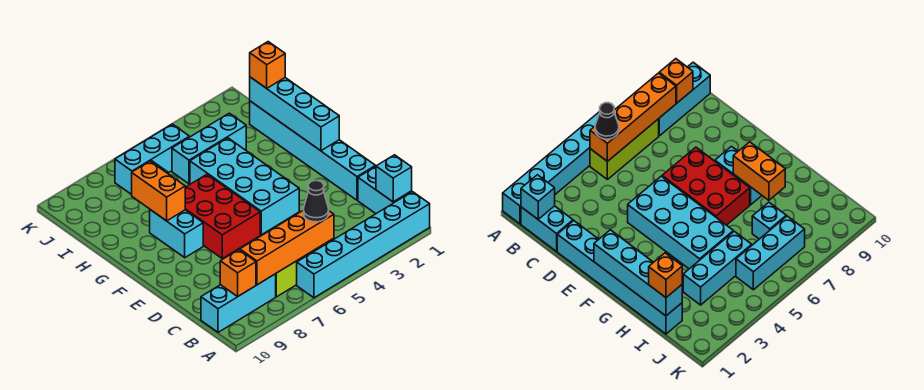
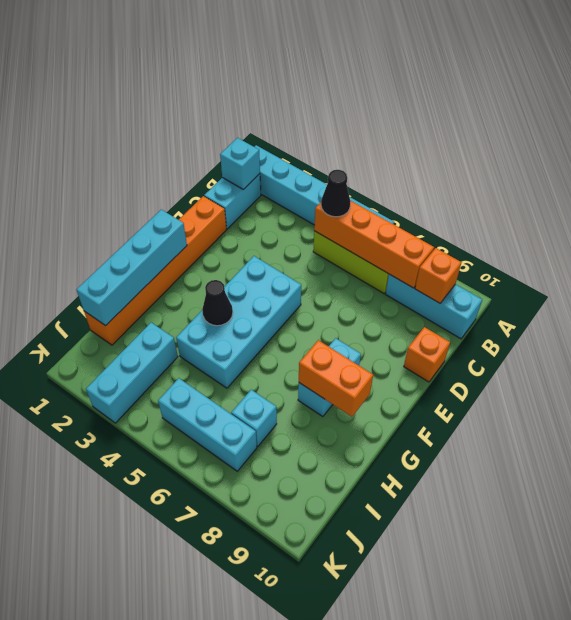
cyan brick D1:I1 level 1 -> orange brick D1:I1 level 1
red brick E6:G7 level 1 -> none
none -> black cone G4 level 2
orange brick G8:H8 level 2 -> orange brick G8:G9 level 2
orange brick I1 level 3 -> orange brick D10 level 1
cyan brick I3:I5 level 1 -> cyan brick I3:K3 level 1

